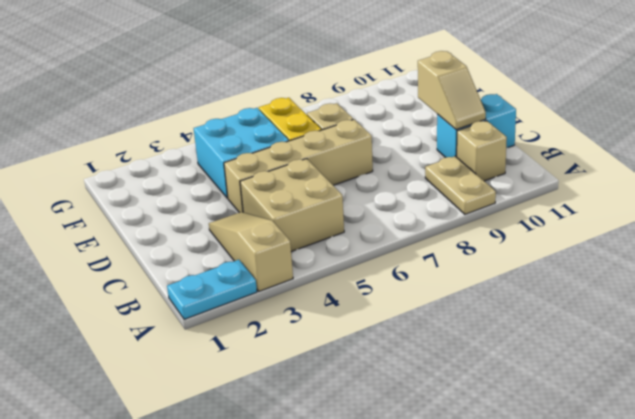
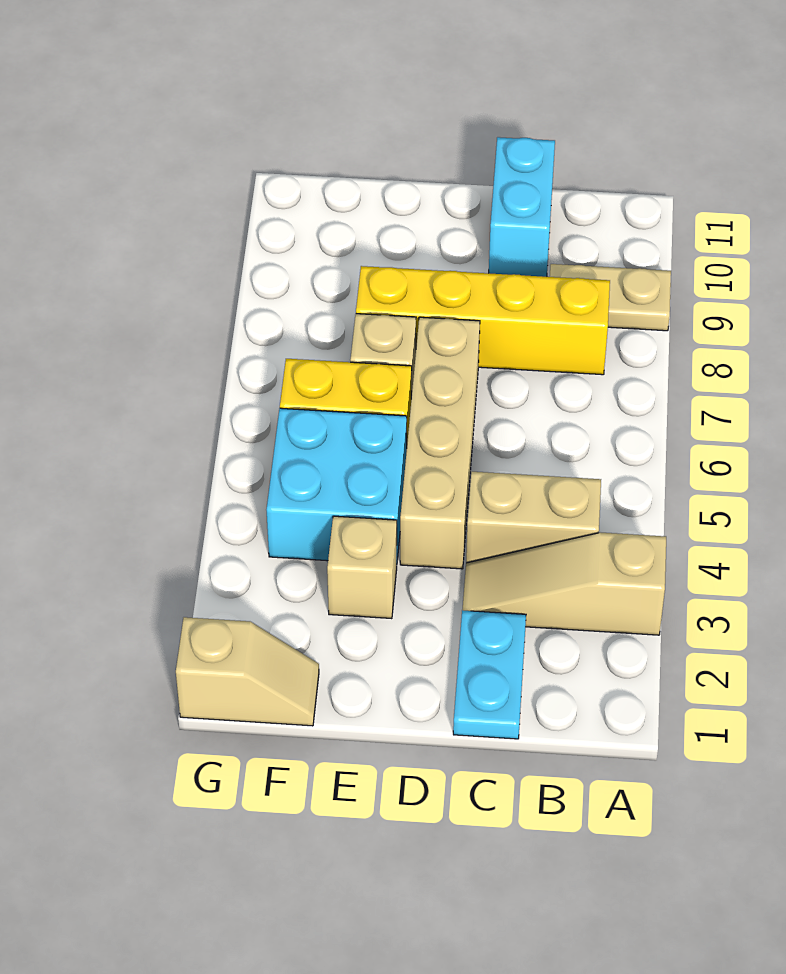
cyan plate A1:A2 level 1 -> cyan plate C1:C2 level 1
tan brick B4:C5 level 1 -> tan brick B4:C4 level 1
none -> yellow brick B8:E8 level 1
tan brick B10 level 1 -> tan brick E3 level 1
tan slope C10:D10 level 2 top D -> tan slope F1:G1 level 1 top G

